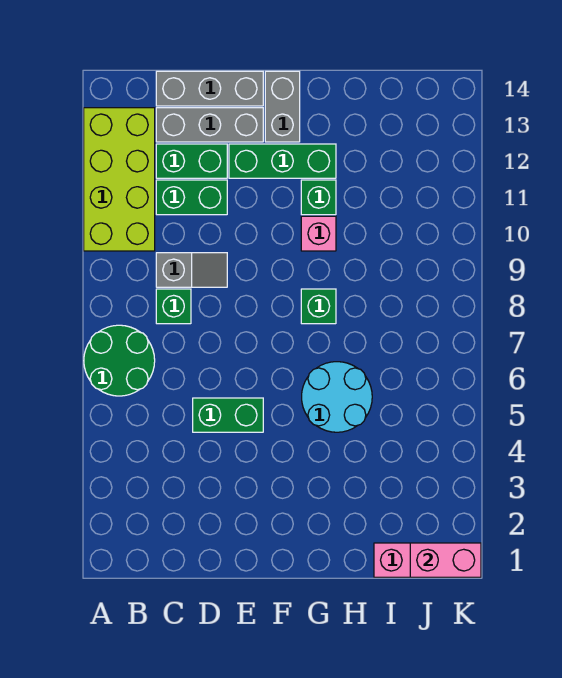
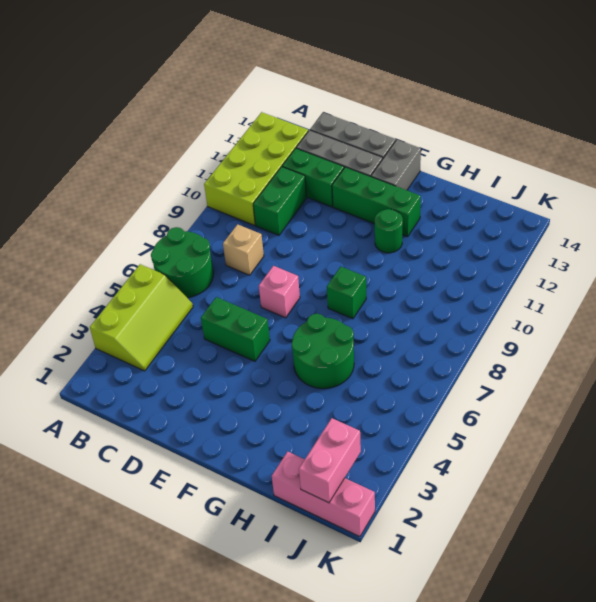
none -> lime slope A3:B5 level 1 top A
green brick C8 level 1 -> tan brick C8 level 1
grey slope C9:D9 level 1 top C -> none
green brick C11:D11 level 1 -> green brick C10:C11 level 1
cyan round brick G5:H6 level 1 -> green round brick G5:H6 level 1
pink brick G10 level 1 -> pink brick E7 level 1
green brick G11 level 1 -> green round brick G11 level 1
pink brick J1:K1 level 2 -> pink brick J1:J2 level 2

